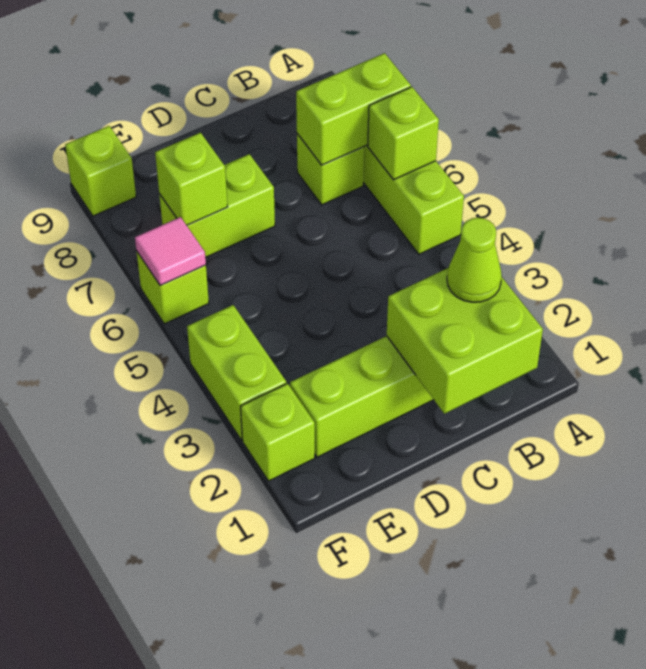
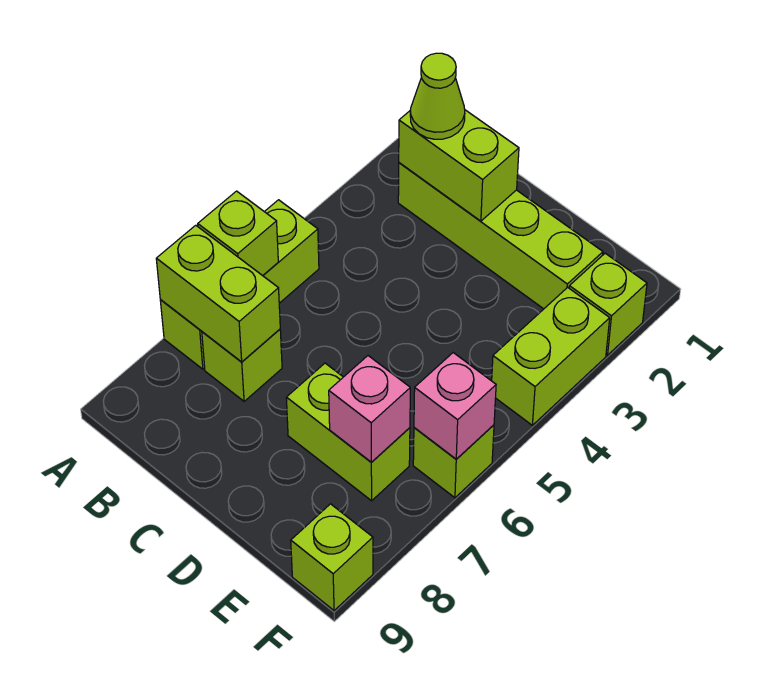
lime brick B1:C2 level 2 -> lime brick B2:C2 level 2
lime brick E7 level 2 -> pink brick E7 level 2
pink tile F6 level 2 -> pink brick F6 level 2

